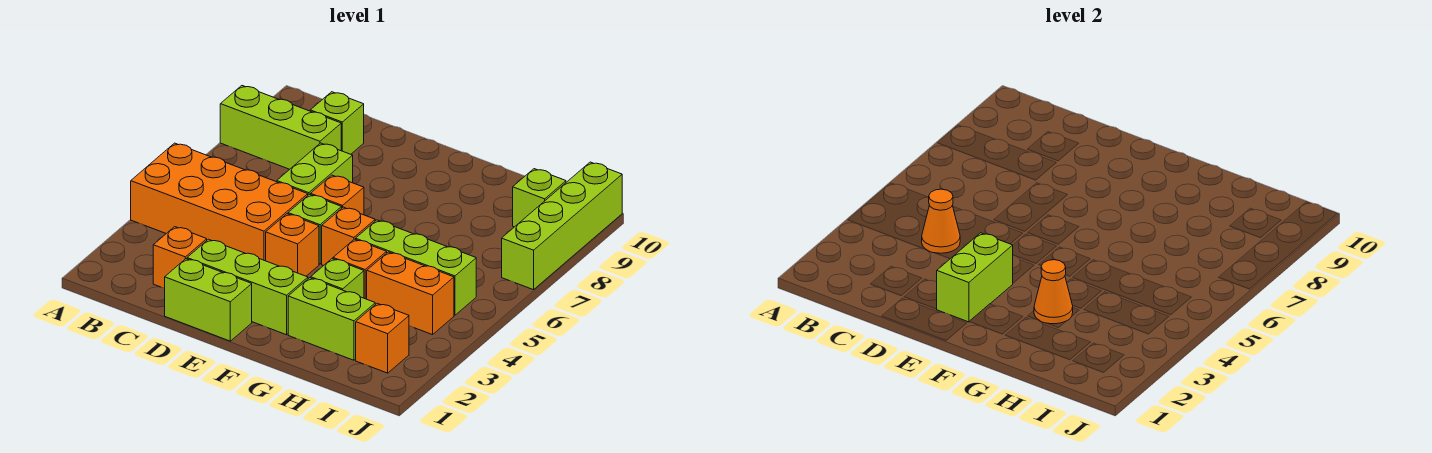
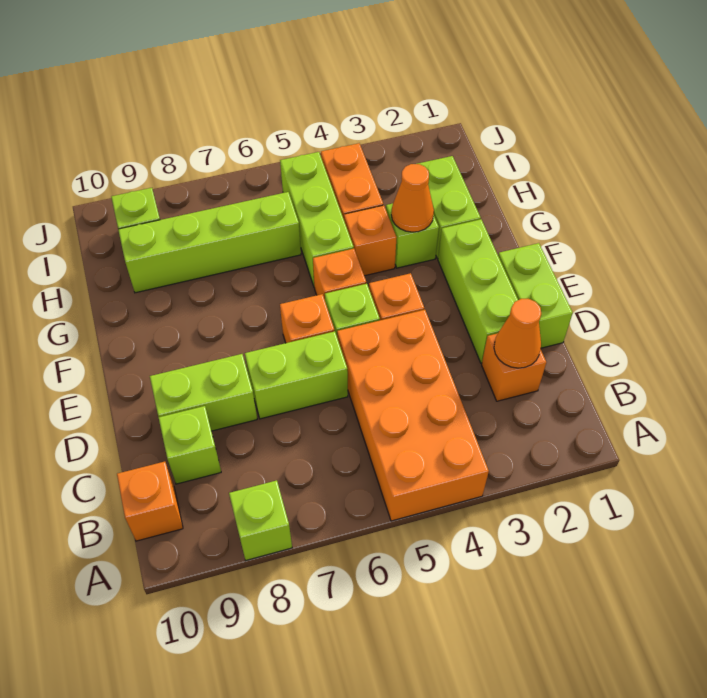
lime brick A8:C8 level 1 -> lime brick A8 level 1
orange cone C4 level 2 -> orange cone C2 level 2
lime brick E2:E3 level 2 -> lime brick D8:D9 level 1
orange brick I2 level 1 -> orange brick B10 level 1
lime brick J7:J10 level 1 -> lime brick H6:H9 level 1

